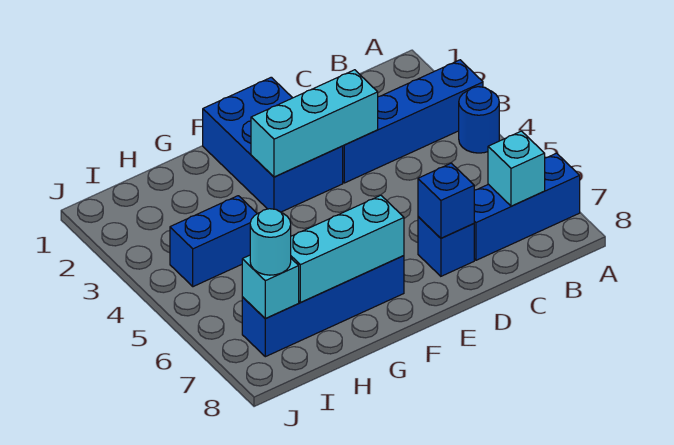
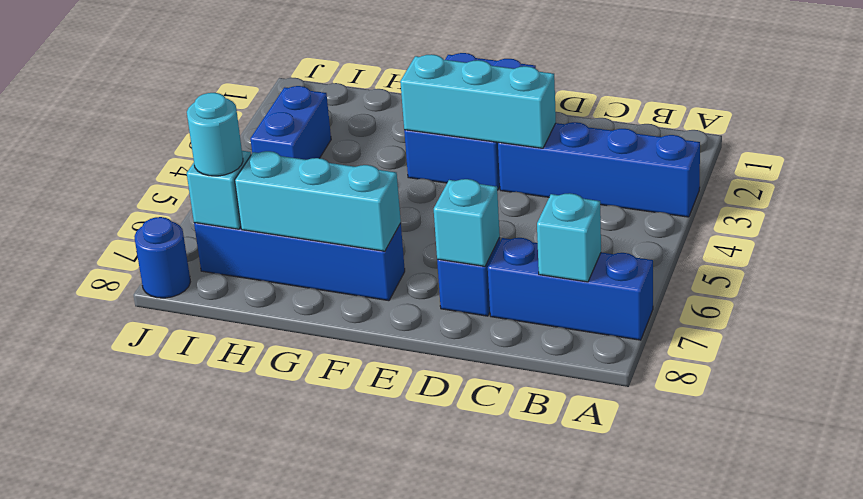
blue round brick A4 level 1 -> blue round brick J8 level 1
blue brick D7 level 2 -> cyan brick D7 level 2
blue brick H4:I4 level 1 -> blue brick I3:I4 level 1

